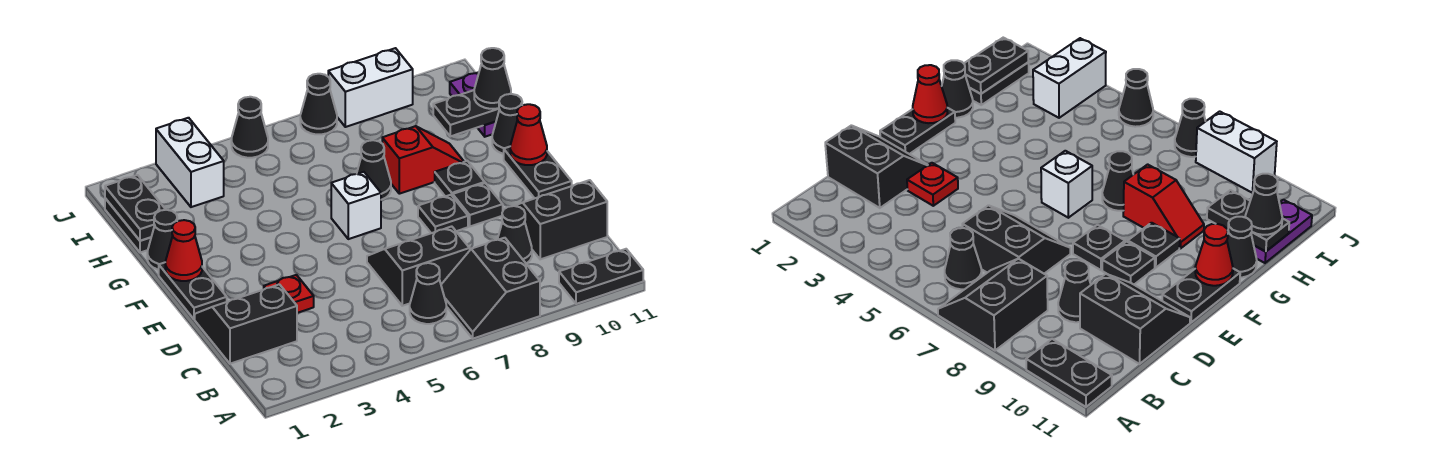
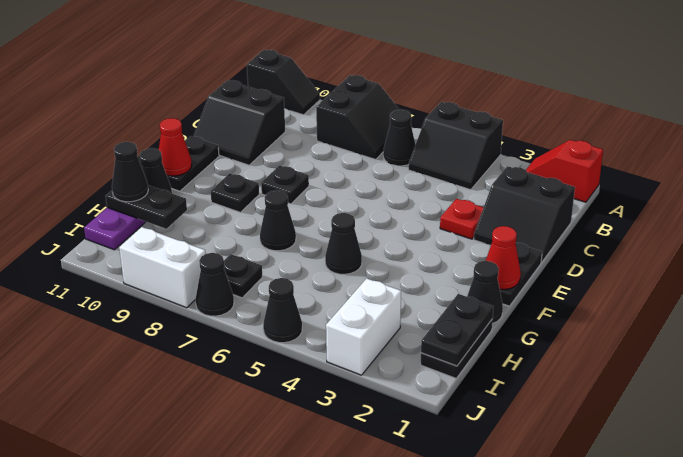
black plate A10:A11 level 1 -> black slope A10:A11 level 1 top 11
black slope C6:D7 level 1 top C -> black slope A4:B5 level 1 top A
black cone C9 level 1 -> black cone G5 level 1
black plate E9 level 1 -> black plate I7 level 1
white brick F6 level 1 -> none
red slope G8:G9 level 1 top 8 -> red slope A1:A2 level 1 top 1

